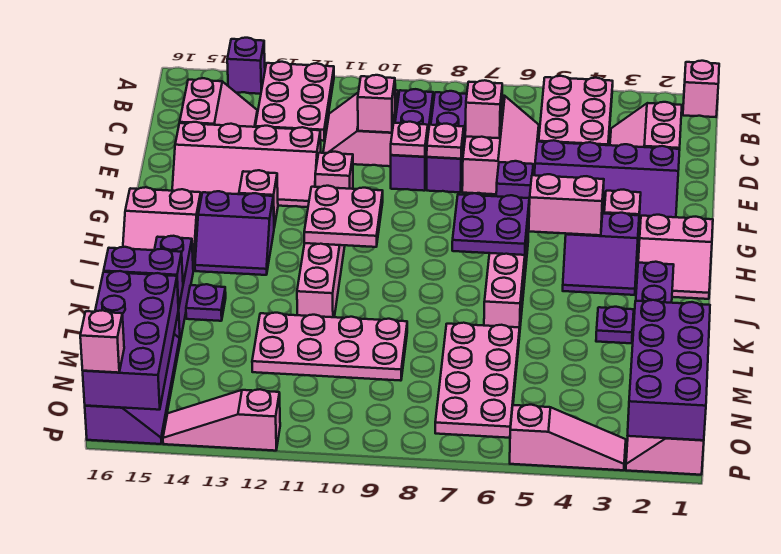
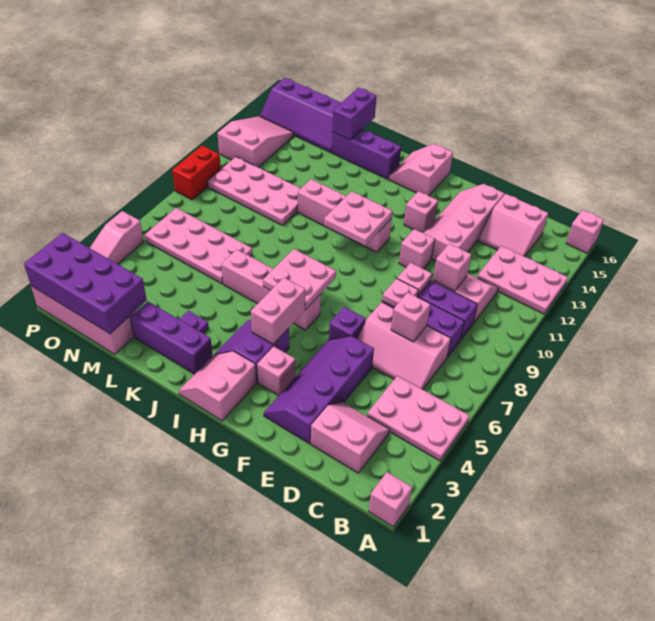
purple brick A14 level 1 -> none
purple plate H6:I7 level 2 -> pink plate H6:I7 level 2
purple slope H13:I14 level 1 top H -> none
purple plate K14 level 1 -> none
pink plate L9:M12 level 1 -> pink plate L10:O11 level 1
purple brick M15:P16 level 2 -> none
none -> red brick P9:P10 level 1
pink slope P12:P14 level 1 top 12 -> pink slope O12:P14 level 1 top 12
pink brick P16 level 3 -> pink brick A16 level 1

